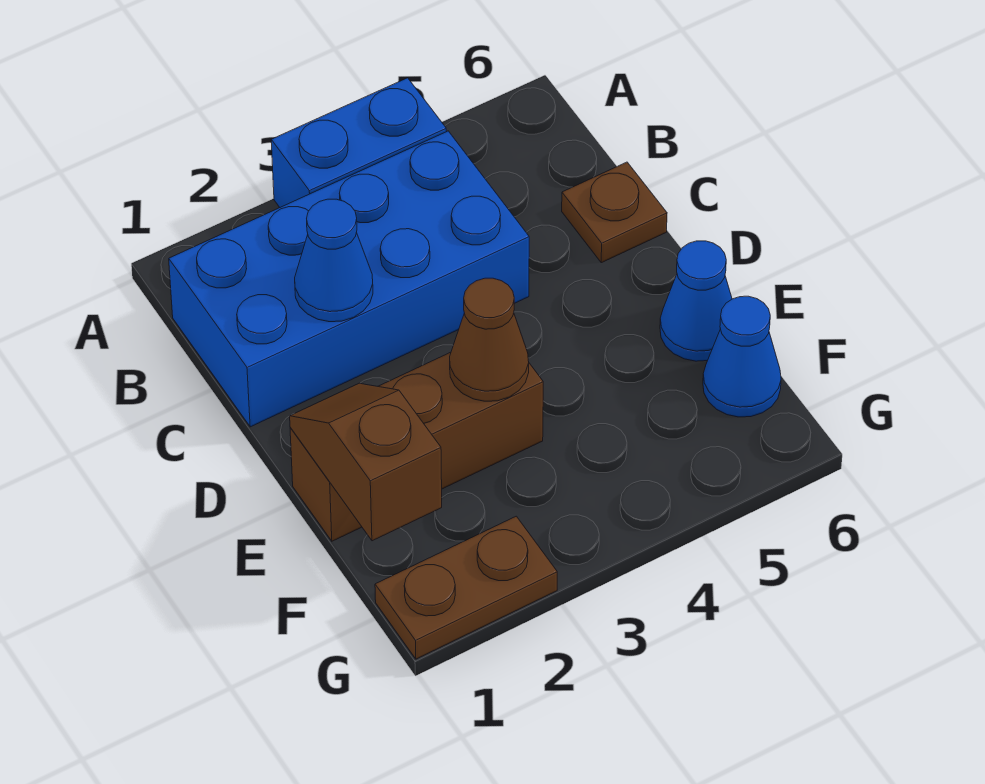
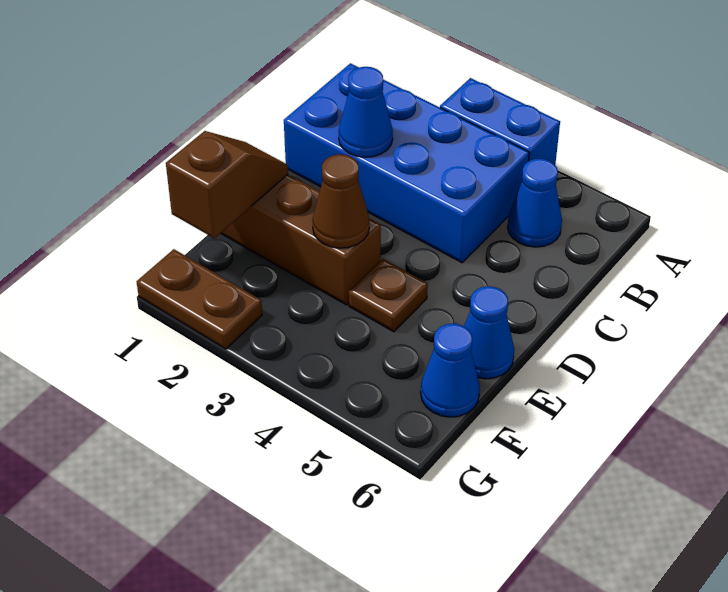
none -> blue cone B5 level 1
brown plate C6 level 1 -> brown plate E4 level 1

